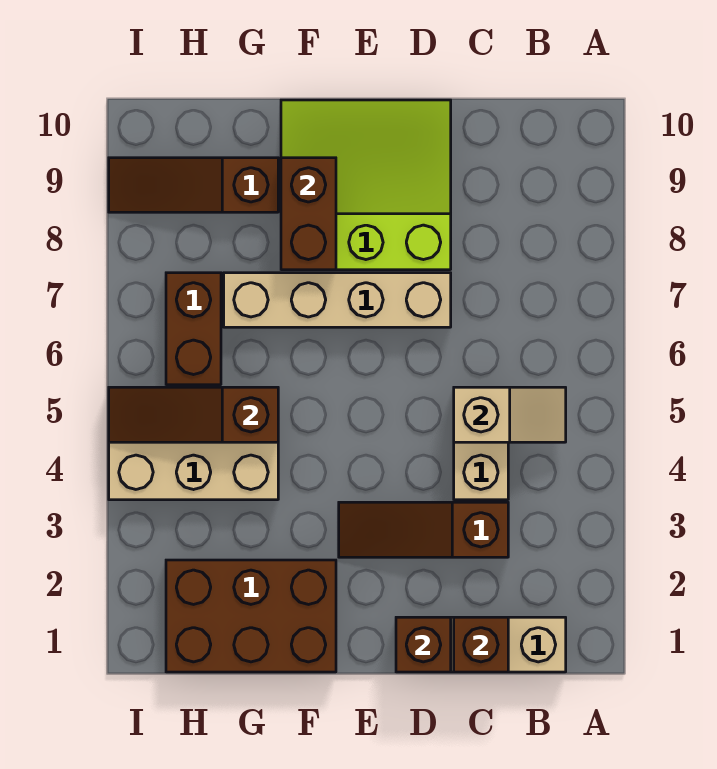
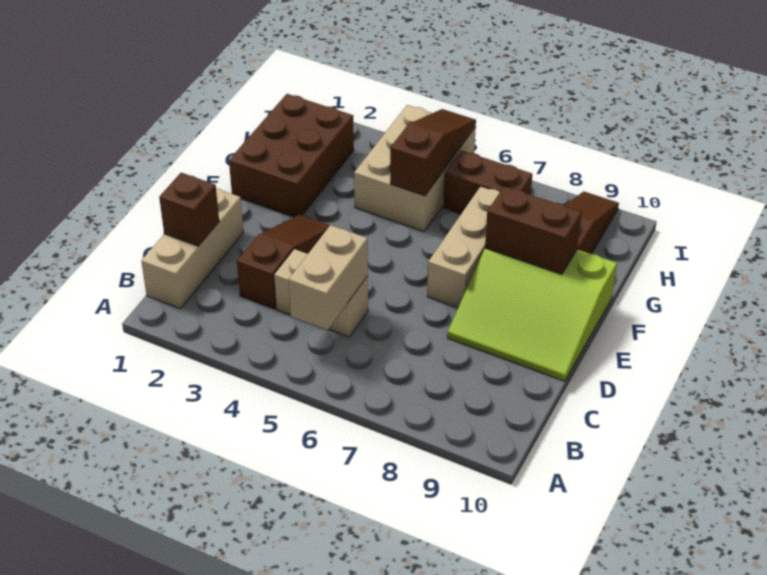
tan slope B5:C5 level 2 top C -> tan brick B5:C5 level 2
brown brick D1 level 2 -> none
tan brick D7:G7 level 1 -> tan brick E7:G7 level 1
lime slope D8:F10 level 1 top 8 -> lime slope D8:F10 level 1 top F

